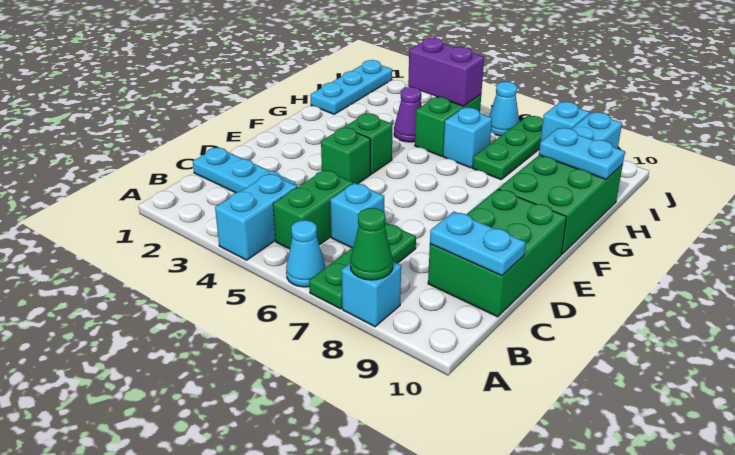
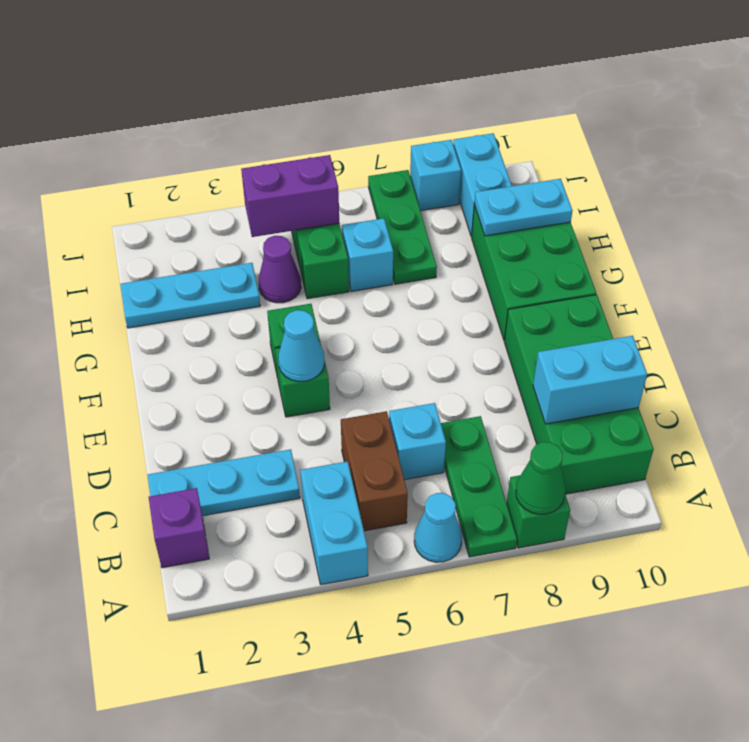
cyan brick A8 level 1 -> green brick A8 level 1
none -> purple brick B1 level 1
green brick B5:C5 level 1 -> brown brick B5:C5 level 1
green brick C9:E10 level 1 -> green brick B9:E10 level 1
cyan plate C9:C10 level 2 -> cyan brick C9:C10 level 2
cyan plate H1:J1 level 1 -> cyan plate H1:H3 level 1
cyan cone J6 level 1 -> cyan cone E4 level 2

